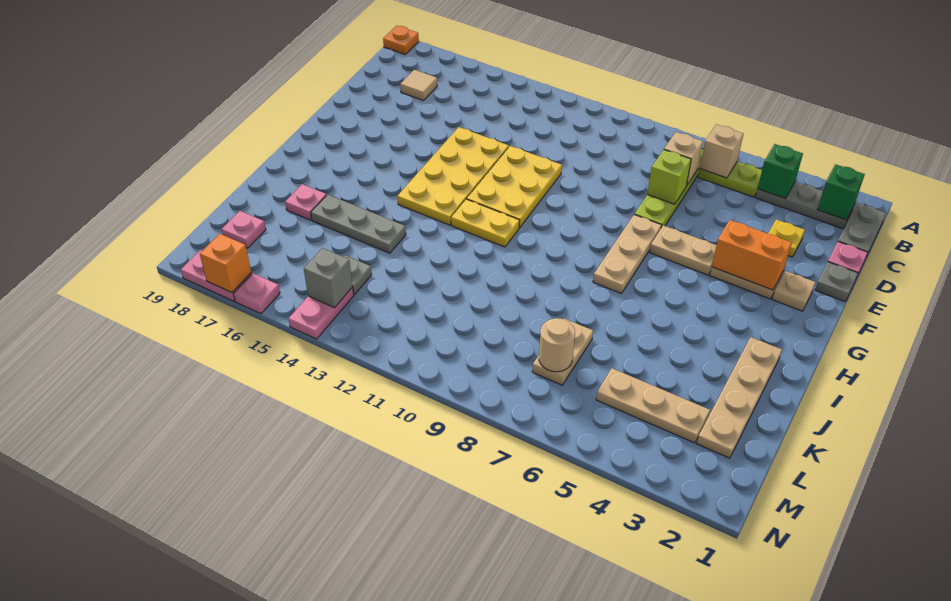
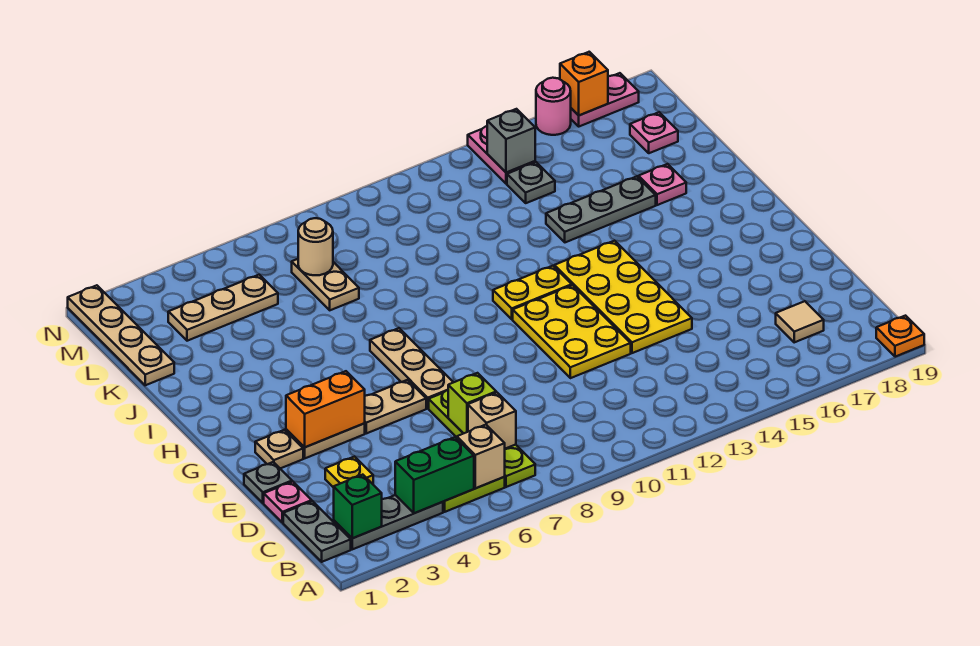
green brick B4 level 2 -> green brick B4:B5 level 2
tan plate I2:L2 level 1 -> tan plate K1:N1 level 1
pink plate N16 level 1 -> pink round brick N16 level 1

